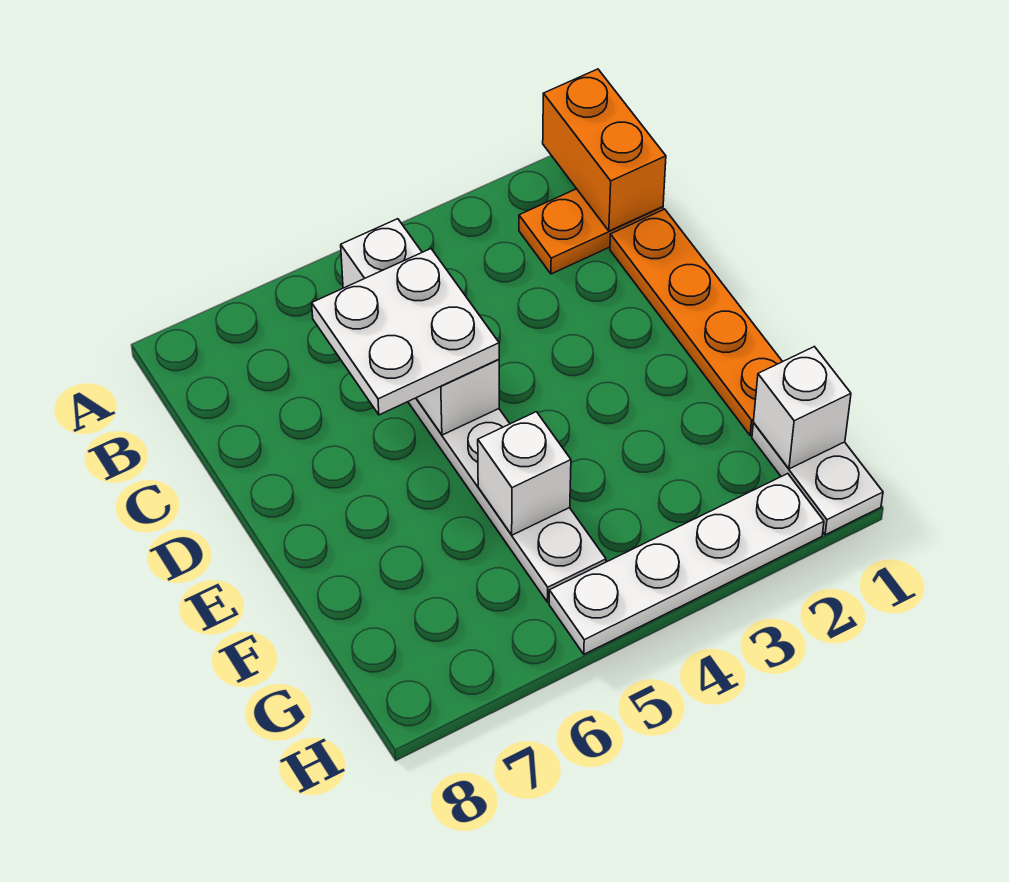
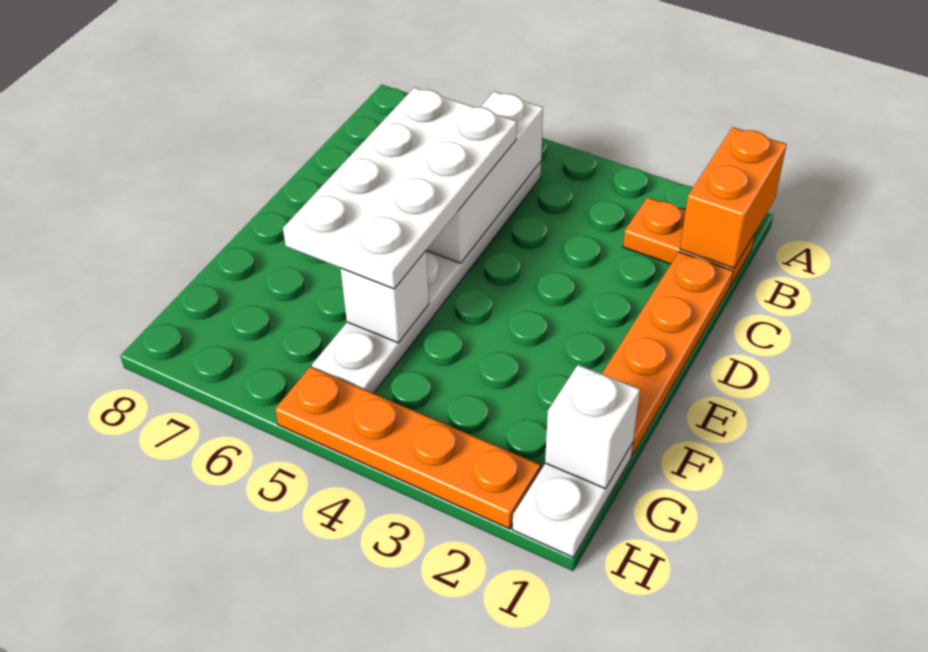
white plate C5:D6 level 3 -> white plate C5:F6 level 3
white plate H2:H5 level 1 -> orange plate H2:H5 level 1

